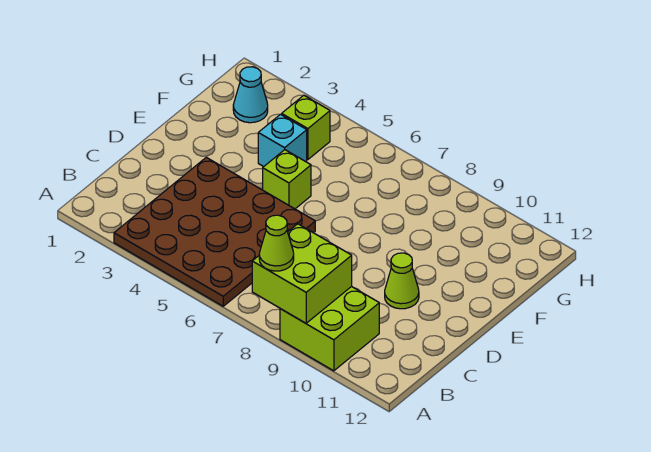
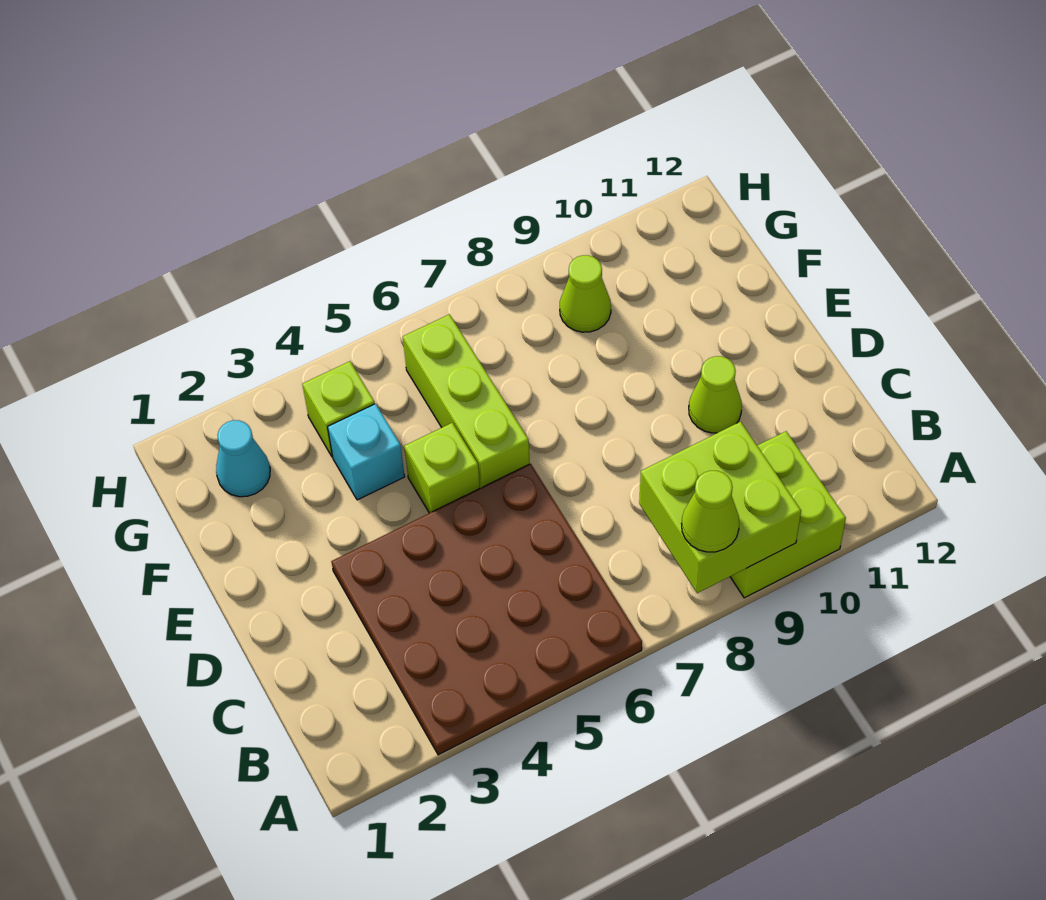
none -> lime brick E6:G6 level 1
none -> lime cone G9 level 1

